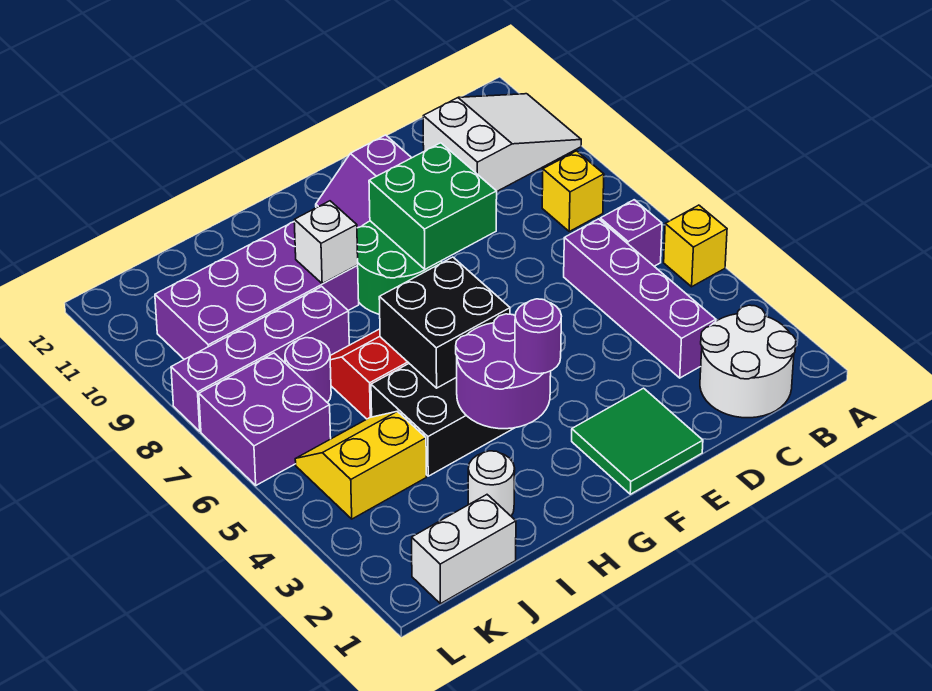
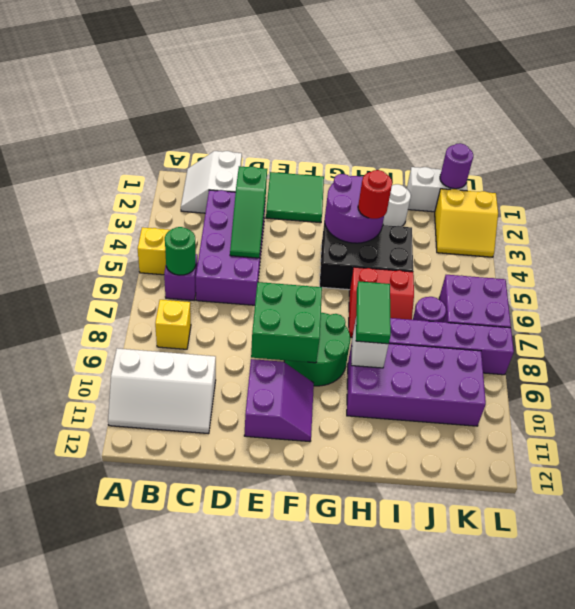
white slope A10:C11 level 1 top C -> white slope A10:C11 level 1 top 10
white round brick B1:C2 level 1 -> white slope B1:C2 level 1 top C
none -> green round brick B6 level 2
purple brick C3:C6 level 1 -> purple brick C3:D6 level 1
none -> green slope D3:D5 level 2 top 3
purple round brick G3 level 3 -> purple round brick K1 level 2
black brick G5:H6 level 2 -> none
none -> red round brick H4 level 3
none -> green tile H8:H9 level 3
yellow slope J4:K5 level 1 top 4 -> yellow slope K2:L3 level 1 top 2

